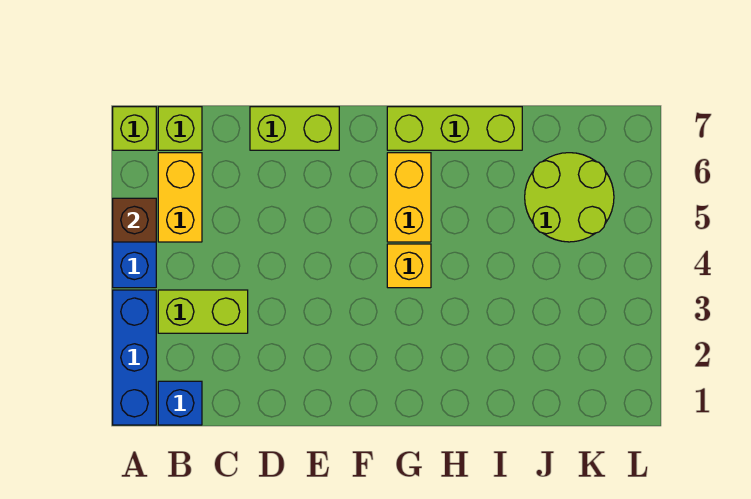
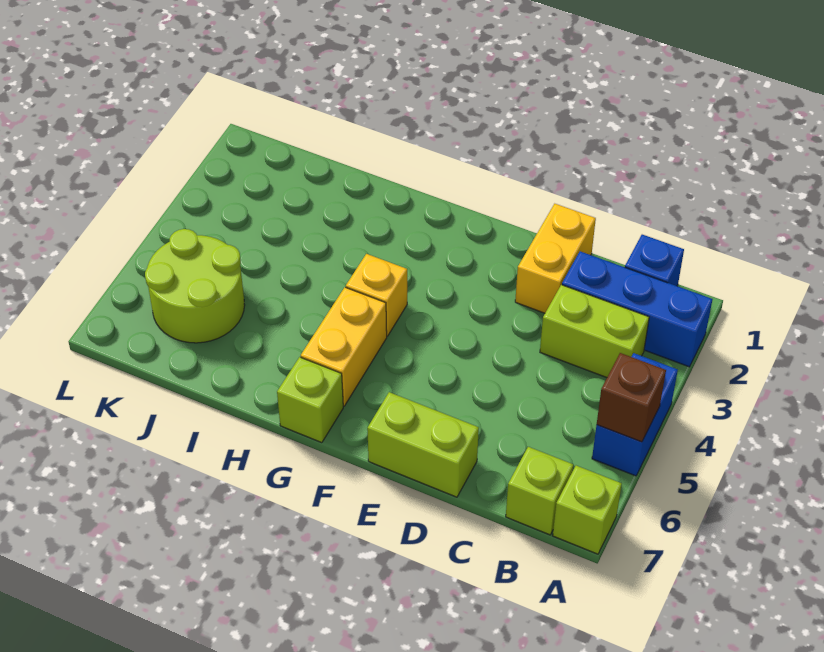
blue brick A1:A3 level 1 -> blue brick A2:C2 level 1
yellow brick B5:B6 level 1 -> yellow brick D1:D2 level 1
lime brick G7:I7 level 1 -> lime brick G7 level 1

